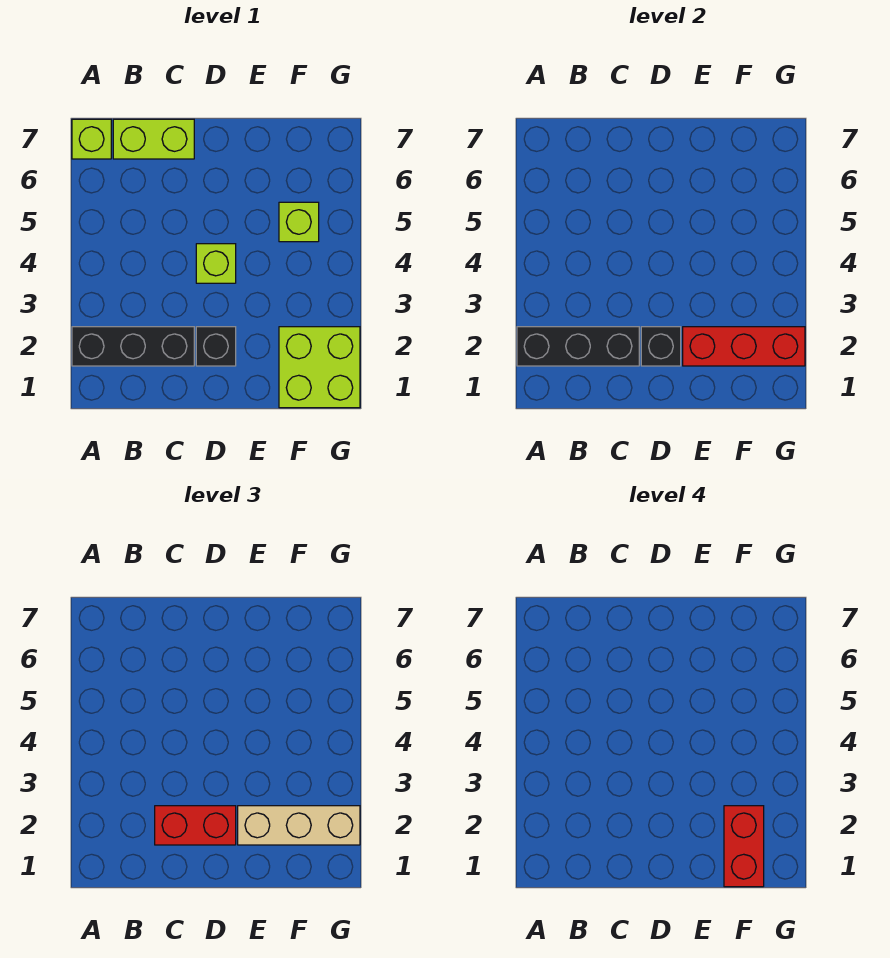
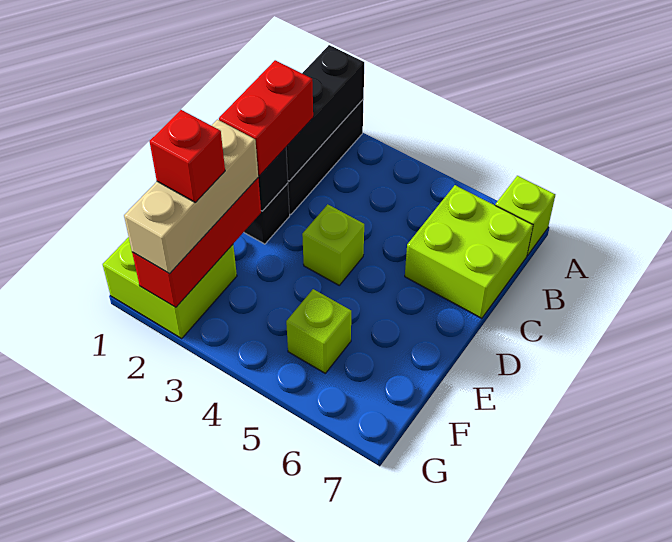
lime brick B7:C7 level 1 -> lime brick B6:C7 level 1
red brick F1:F2 level 4 -> red brick F2 level 4

